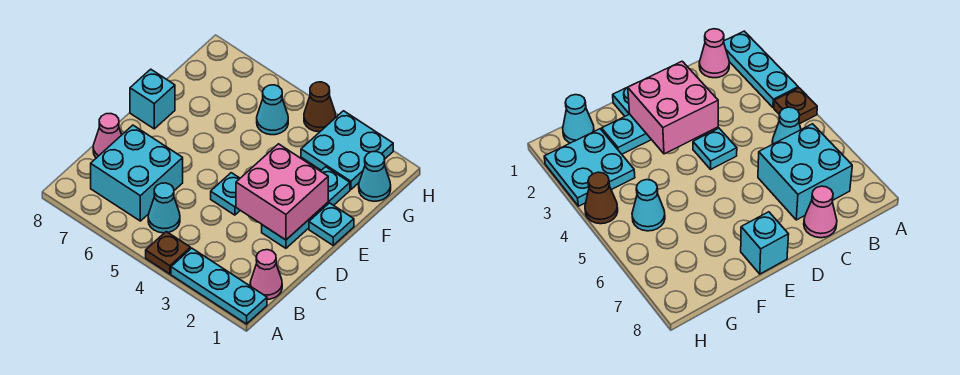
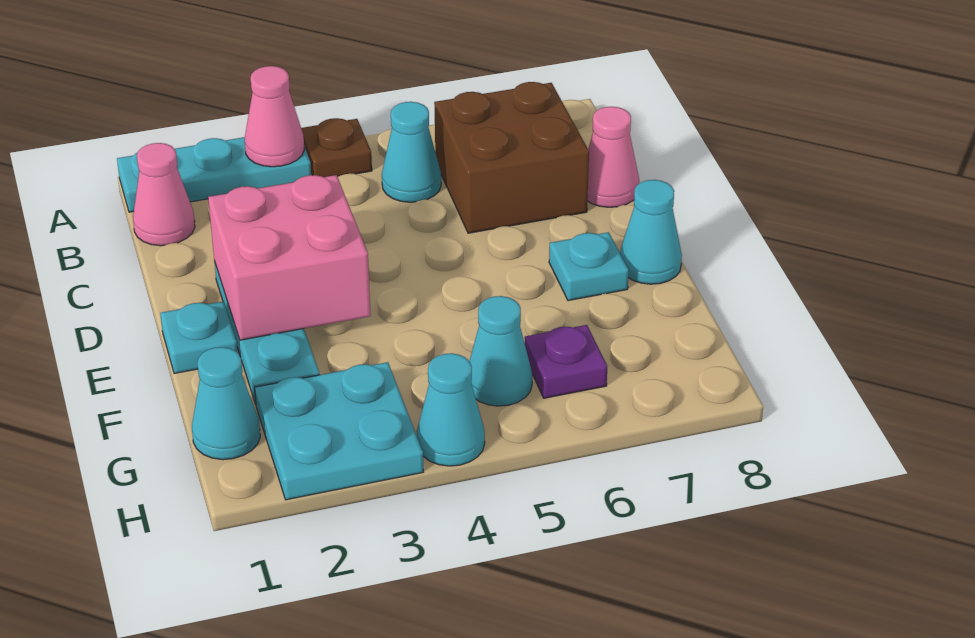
none -> pink cone A3 level 2
cyan brick B6:C7 level 1 -> brown brick B6:C7 level 1
cyan plate D4 level 1 -> cyan plate E7 level 1
cyan brick E8 level 1 -> cyan cone E8 level 1
none -> purple plate G6 level 1
brown cone H4 level 1 -> cyan cone H4 level 1

